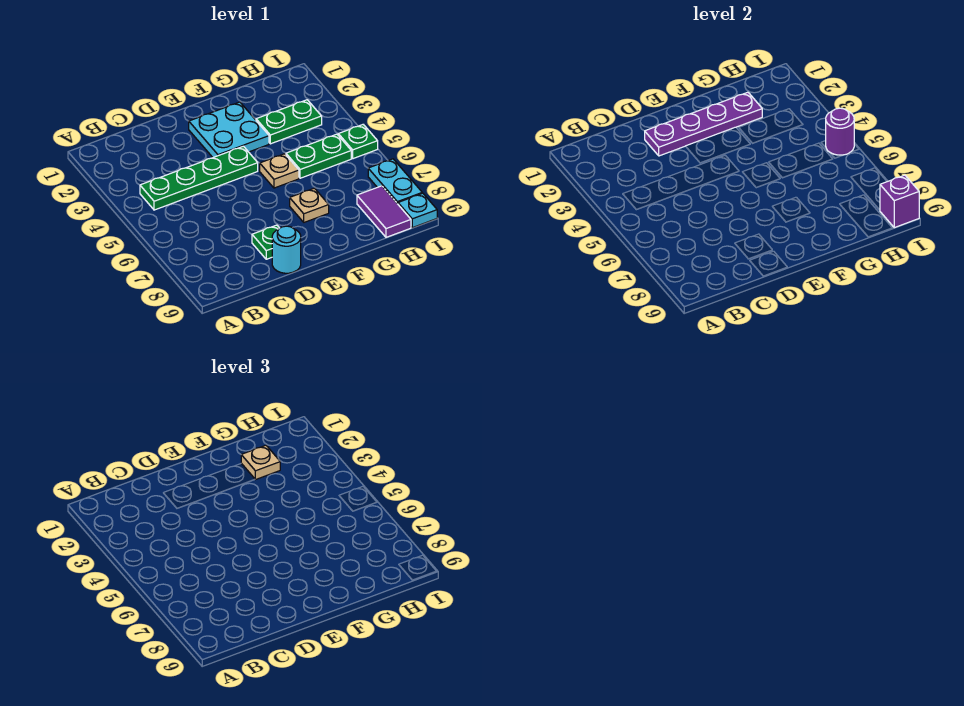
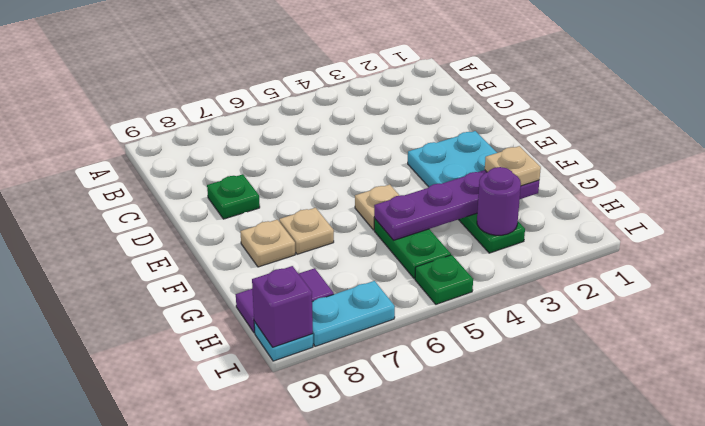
green plate B4:E4 level 1 -> none
purple plate D2:G2 level 2 -> purple plate G2:G5 level 2
cyan round brick D9 level 1 -> none
none -> tan plate F8 level 1
purple round brick I5 level 2 -> purple round brick H3 level 2

